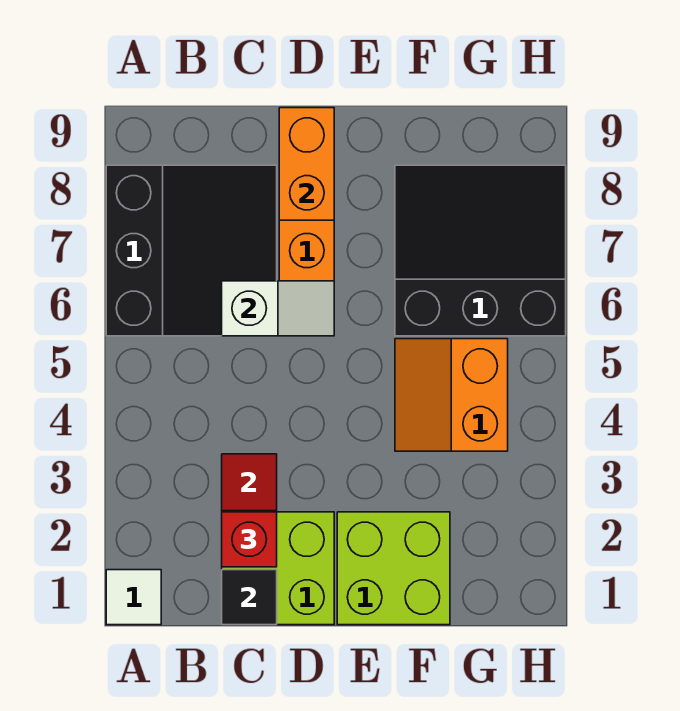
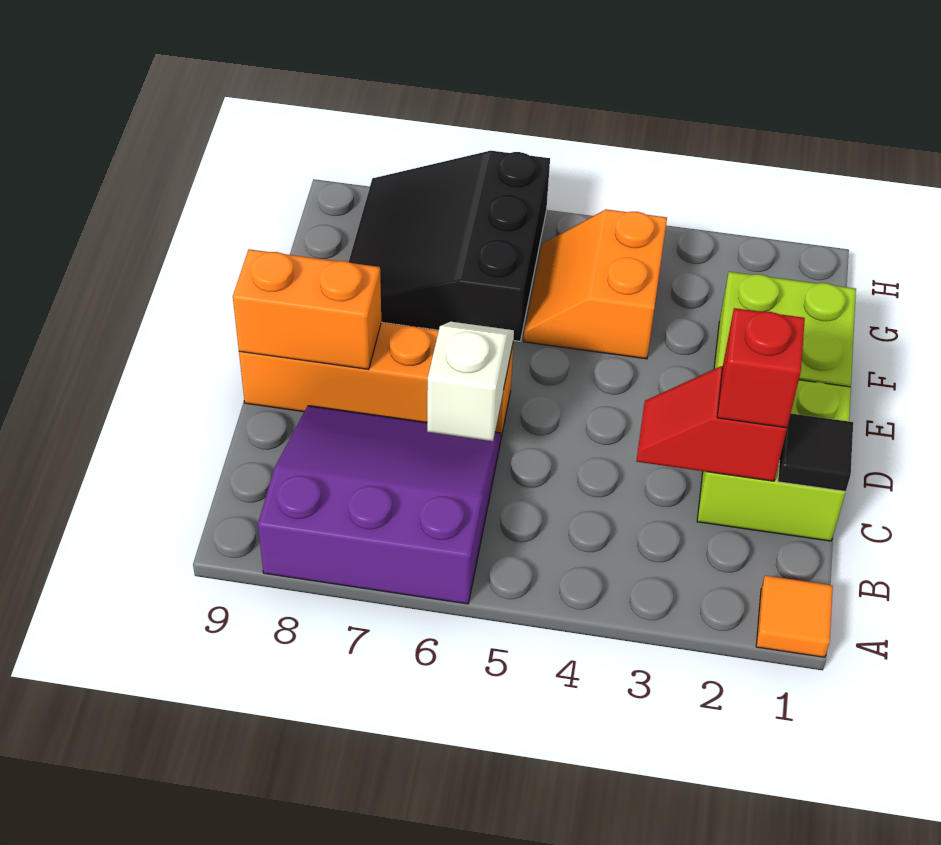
white tile A1 level 1 -> orange tile A1 level 1
black slope A6:C8 level 1 top A -> purple slope A6:C8 level 1 top A
orange slope F4:G5 level 1 top G -> orange slope F4:G5 level 1 top 4

